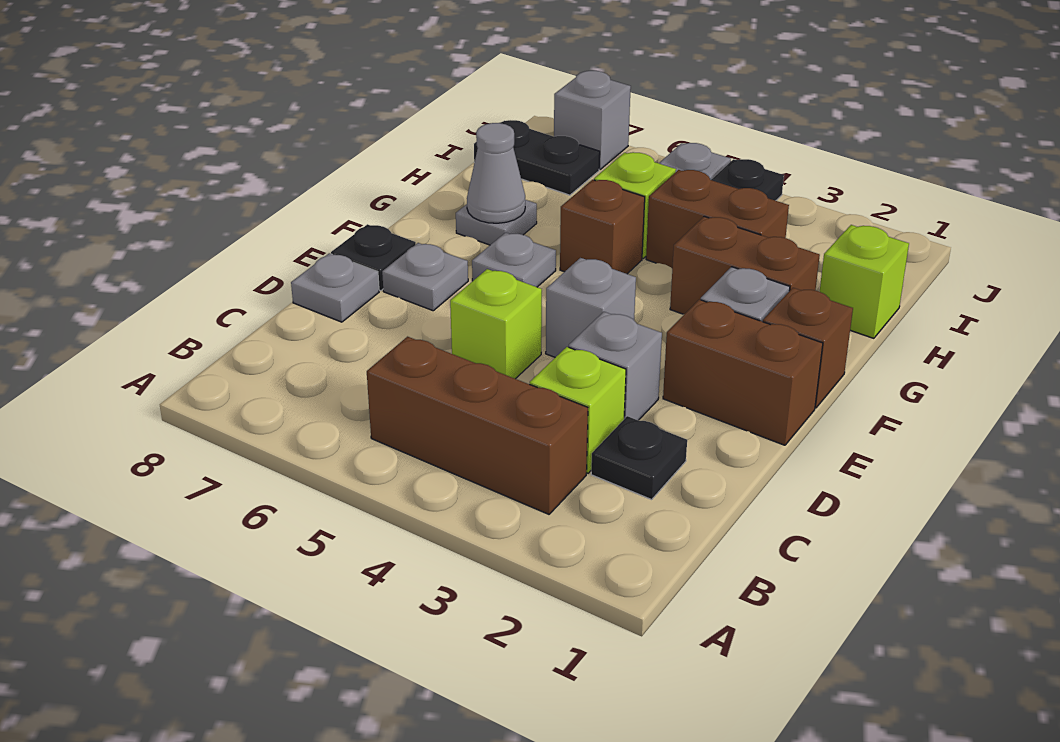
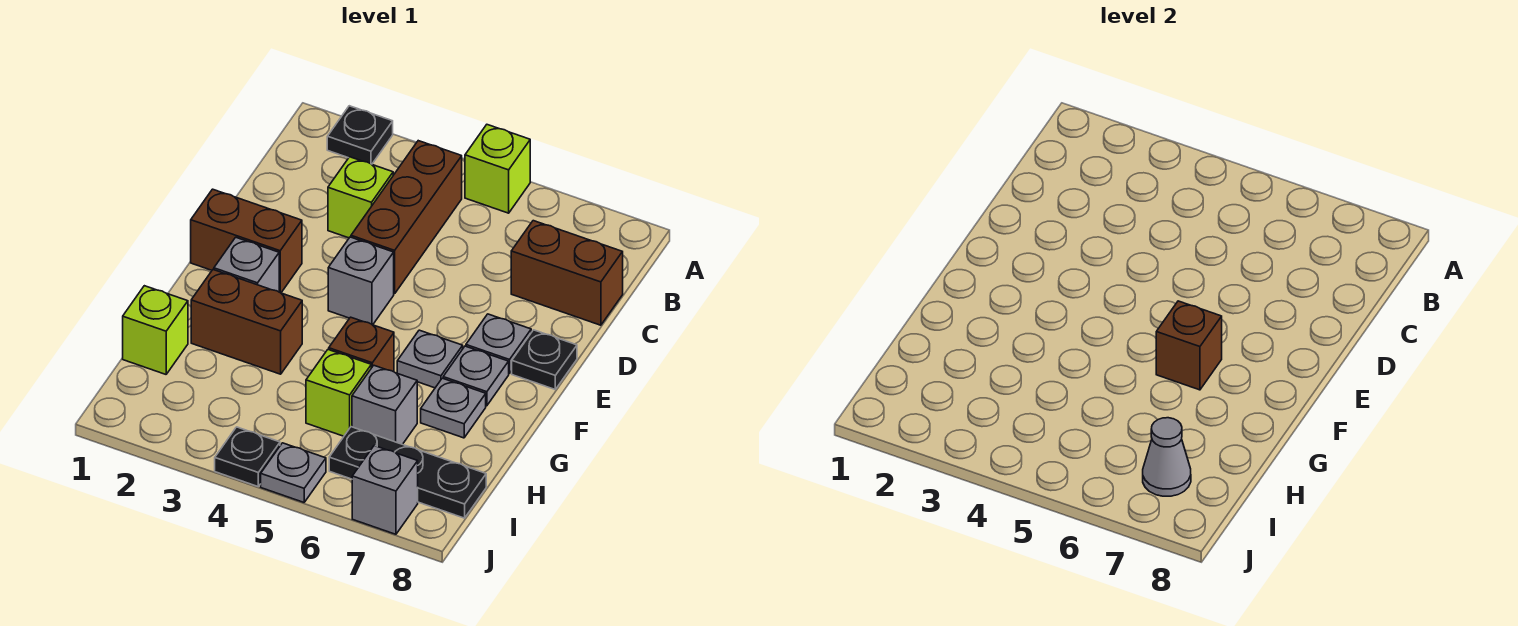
brown brick B3:B5 level 1 -> brown brick B4:D4 level 1
black plate C2 level 1 -> black plate A2 level 1
grey brick D3 level 1 -> grey brick H6 level 1
lime brick D5 level 1 -> lime brick A5 level 1
grey plate D8 level 1 -> grey plate F7 level 1
brown brick F1 level 1 -> brown brick F6 level 2
grey cone G7 level 2 -> grey cone I7 level 2
brown brick H3:H4 level 1 -> brown brick C7:C8 level 1
black plate I7:I8 level 1 -> black plate I6:I8 level 1

